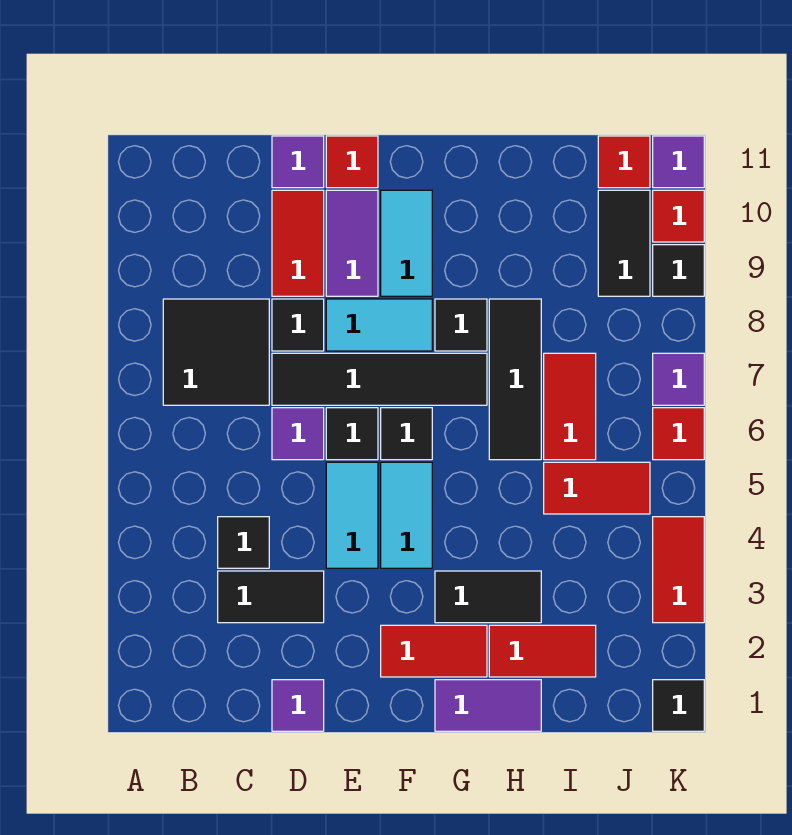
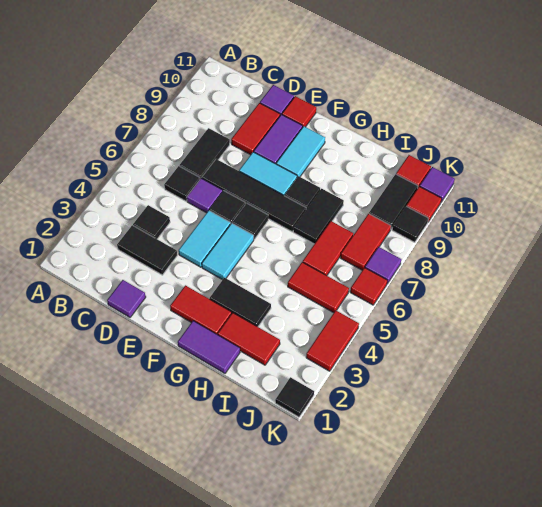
black tile B7:C8 level 1 -> black tile C7:C8 level 1
black tile D8 level 1 -> black tile C6 level 1
black tile H6:H8 level 1 -> black tile H7:H8 level 1
none -> red tile J7:J8 level 1

